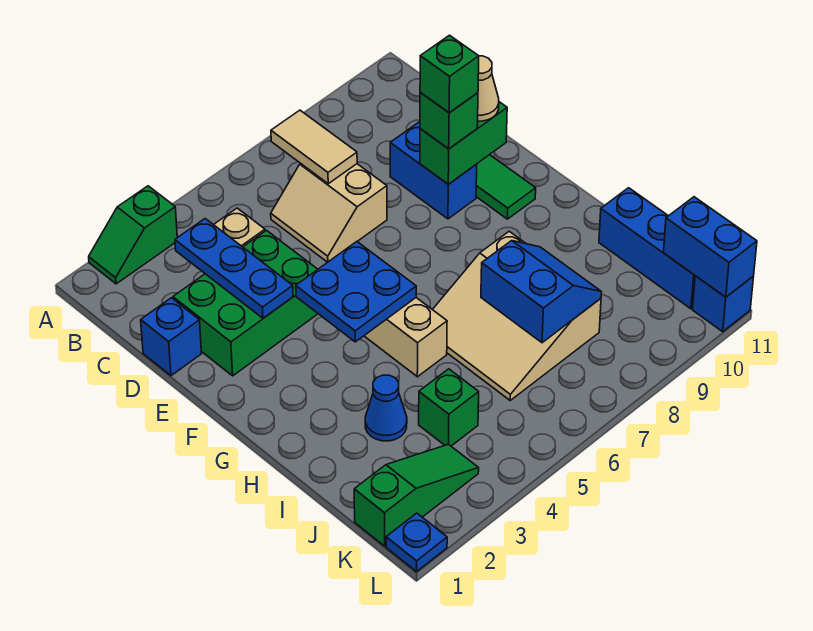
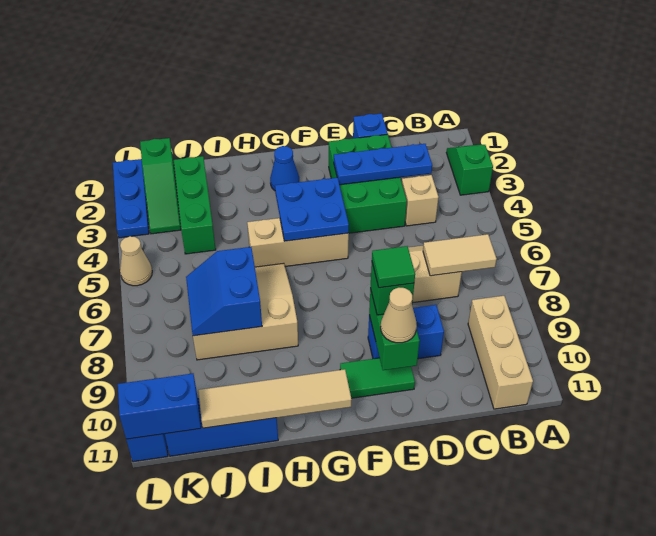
none -> tan brick B9:B11 level 1
green brick E9 level 4 -> green tile E9 level 4
none -> tan tile G11:J11 level 2
blue cone I3 level 1 -> blue cone G2 level 1
blue slope I7:J8 level 2 top 7 -> blue slope I7:J8 level 2 top I
green brick J4 level 1 -> green brick J2:J4 level 1
blue plate L1 level 1 -> blue plate L1:L3 level 1
none -> tan cone L5 level 1

